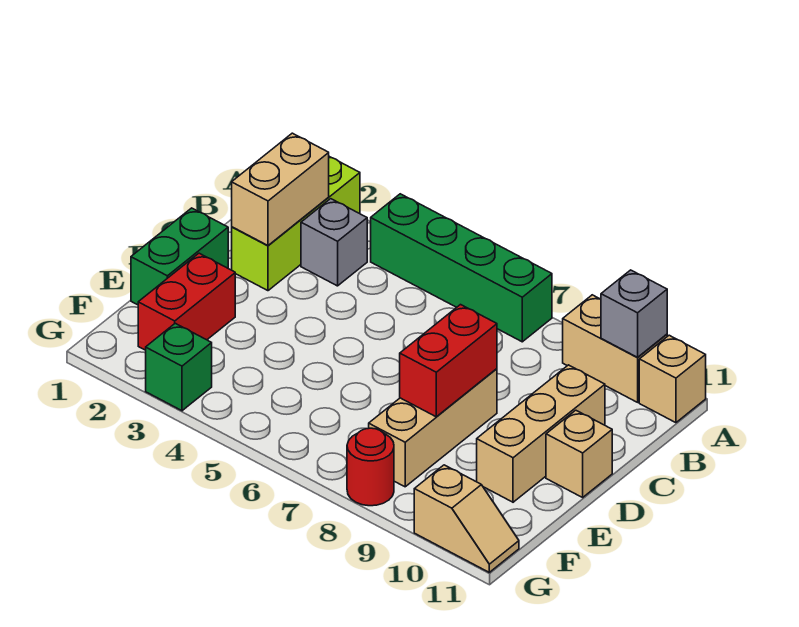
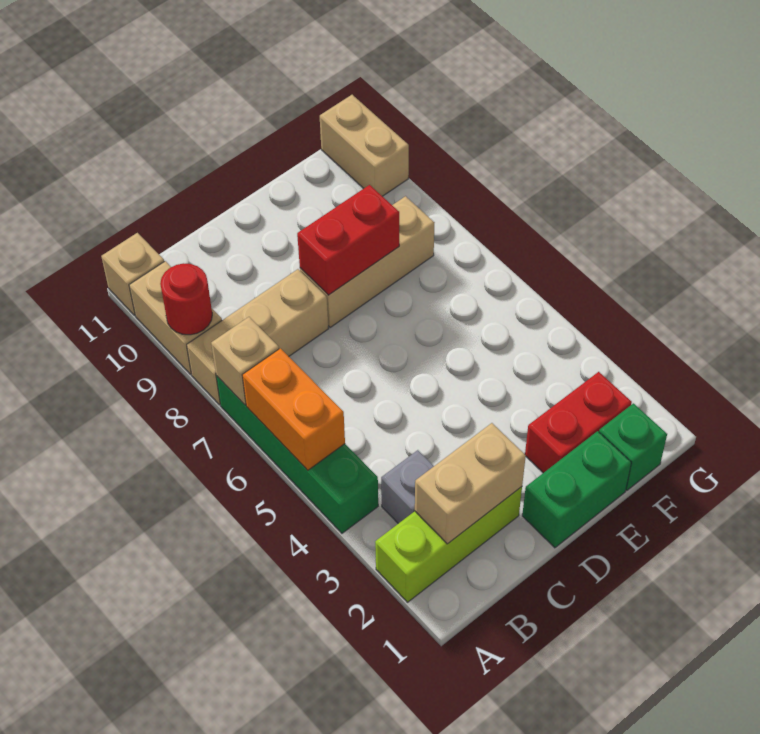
none -> orange brick A5:A6 level 2
grey brick A10 level 2 -> none
tan brick C10:E10 level 1 -> tan brick A8:C8 level 1
tan brick D11 level 1 -> tan brick A7 level 2
green brick G3 level 1 -> green brick F1 level 1
red round brick G8 level 1 -> red round brick A9 level 2
tan slope G10:G11 level 1 top 10 -> tan brick G10:G11 level 1

